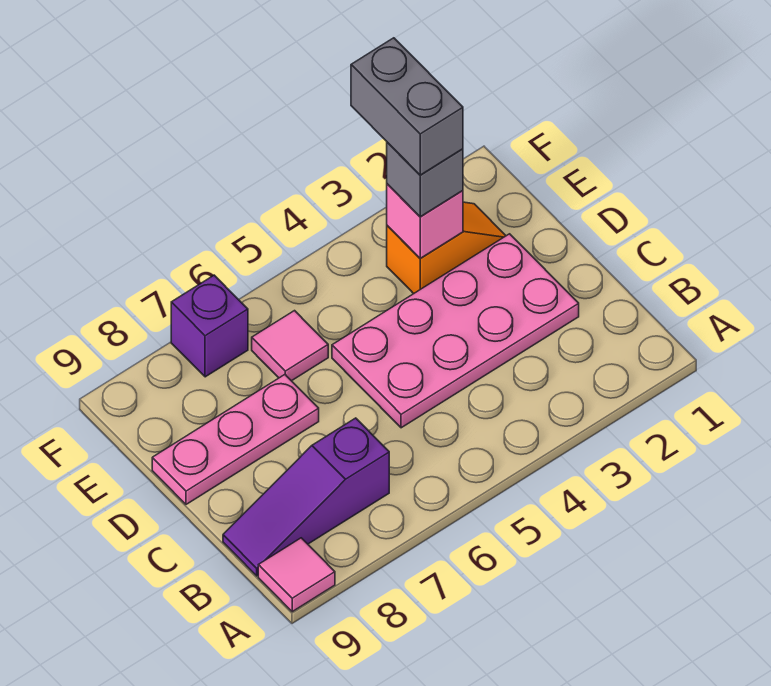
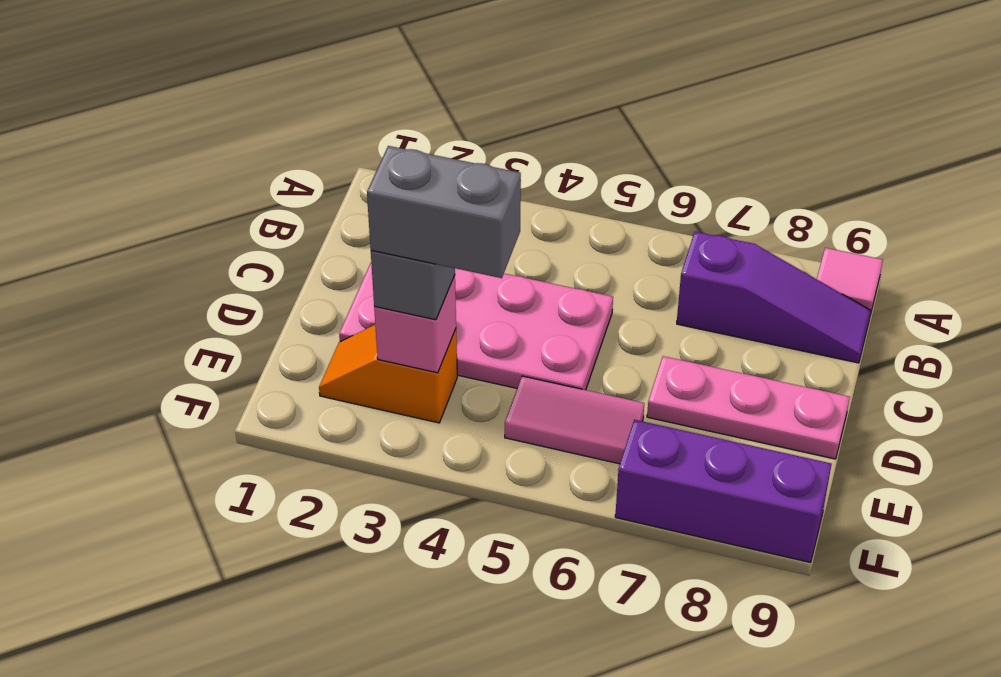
grey brick E3:F3 level 4 -> grey brick E3:E4 level 4
pink tile E6 level 1 -> pink tile E5:E6 level 1
purple brick F7 level 1 -> purple brick F7:F9 level 1

